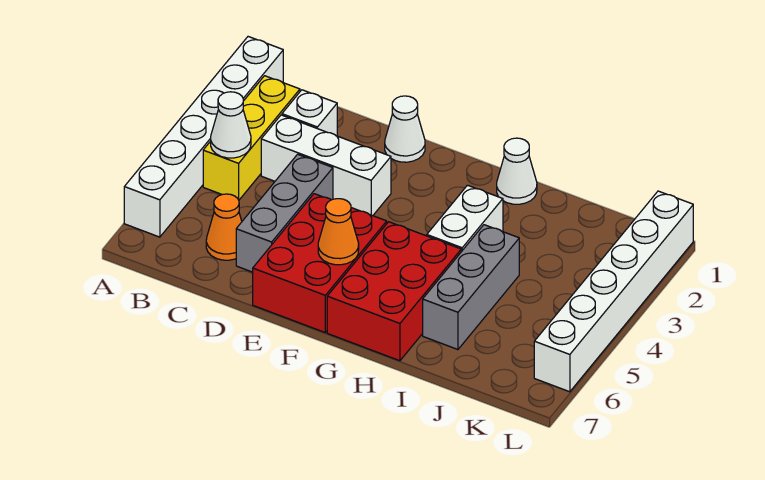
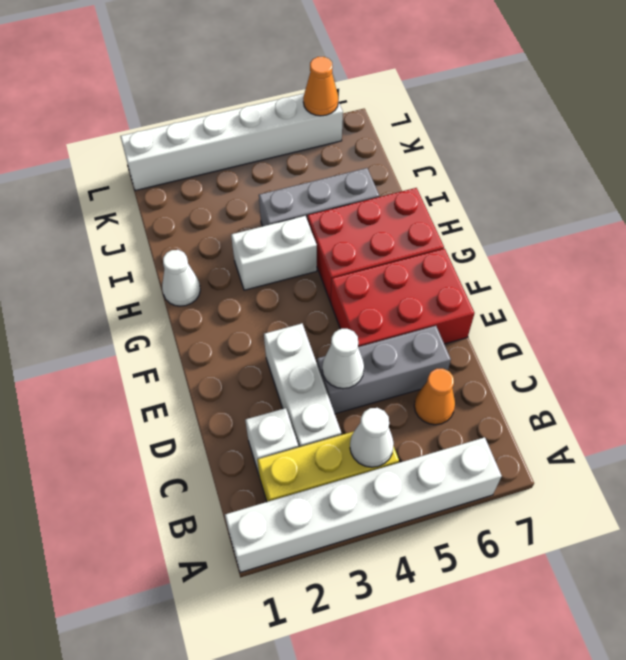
white cone E1 level 1 -> white cone D4 level 2
orange cone F6 level 2 -> orange cone L6 level 2

